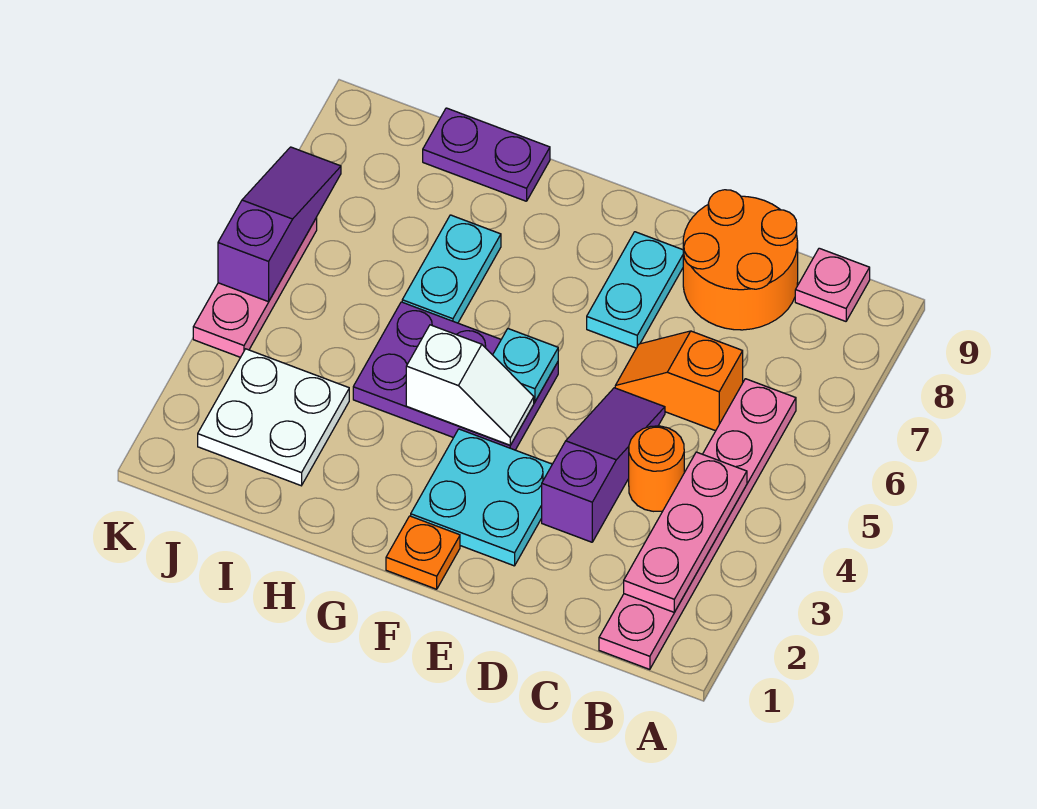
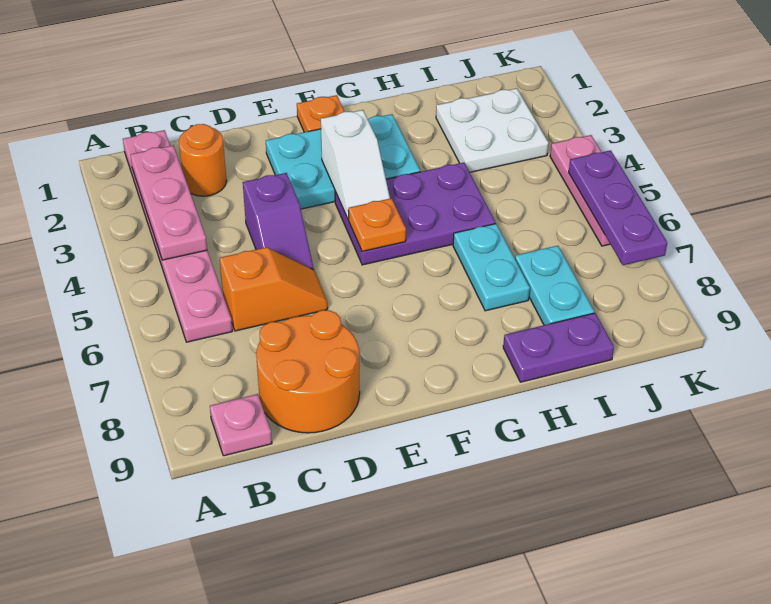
orange round brick C4 level 1 -> orange round brick C2 level 1
purple slope D3:D5 level 1 top 3 -> purple slope D4:D5 level 1 top 4
cyan plate E2:F3 level 1 -> cyan plate E2:G3 level 1
cyan plate E7:E8 level 1 -> cyan plate I7:I8 level 1
white slope F4:G4 level 2 top G -> white slope F3:F4 level 2 top 3
cyan plate F5 level 2 -> orange plate F5 level 2
purple slope K5:K7 level 2 top 5 -> purple plate K5:K7 level 2

